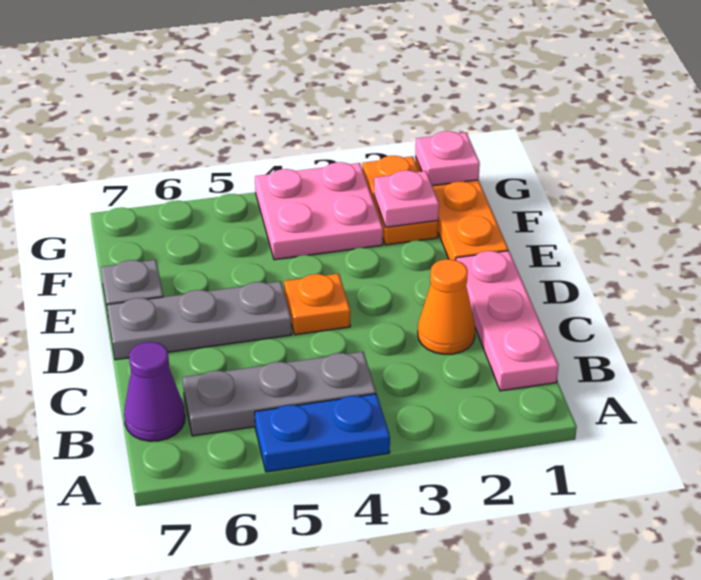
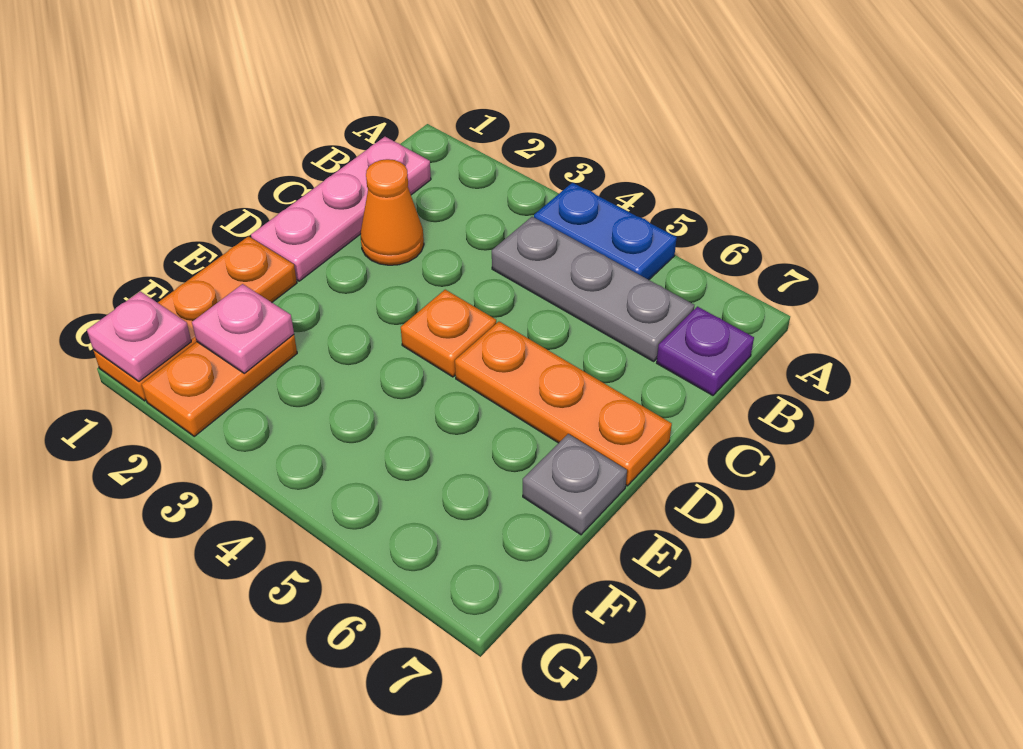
purple cone B7 level 1 -> purple plate B7 level 1
grey plate D5:D7 level 1 -> orange plate D5:D7 level 1
pink plate F3:G4 level 1 -> none

